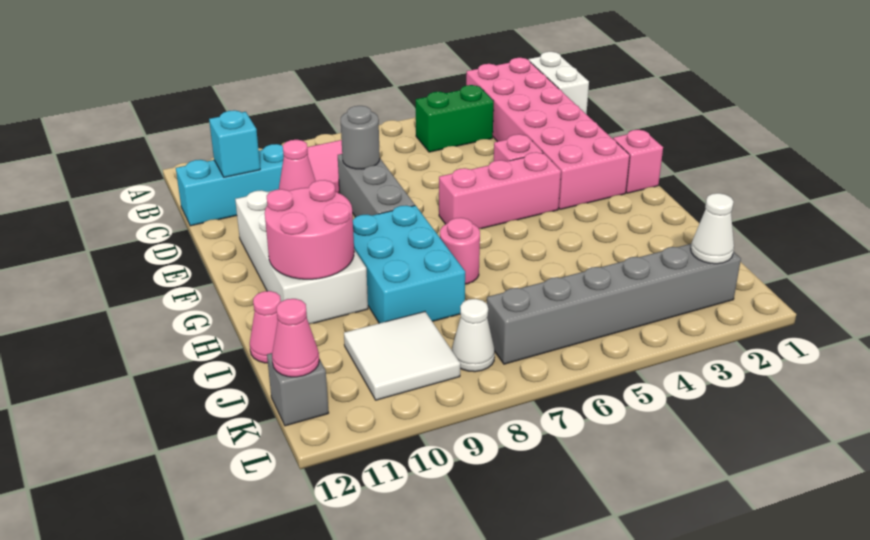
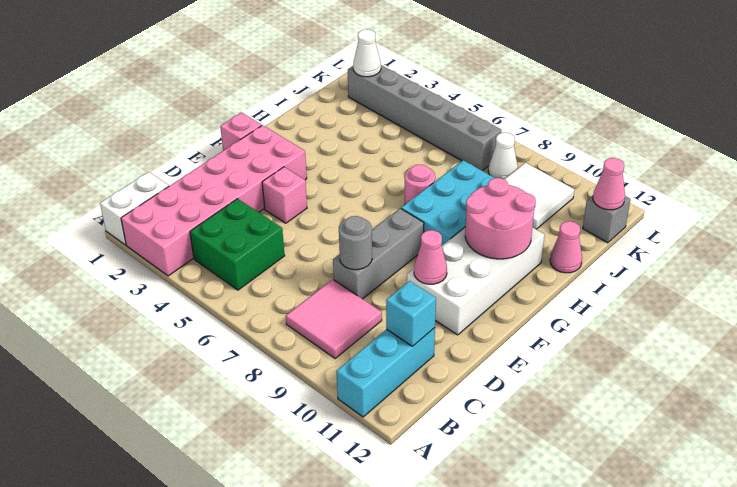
green brick B4:B5 level 1 -> green brick B4:C5 level 1
cyan brick C10:C12 level 1 -> cyan brick A11:C11 level 1
pink brick F4:F6 level 1 -> none

